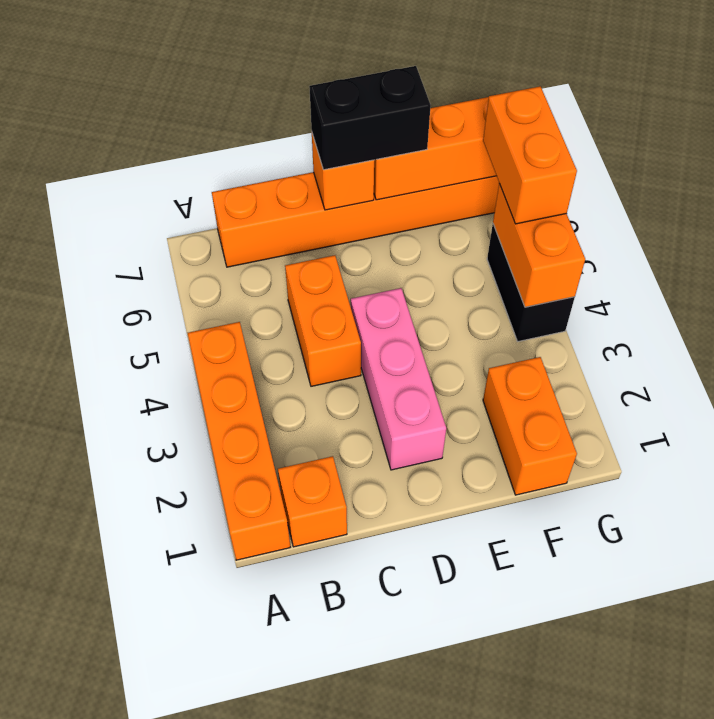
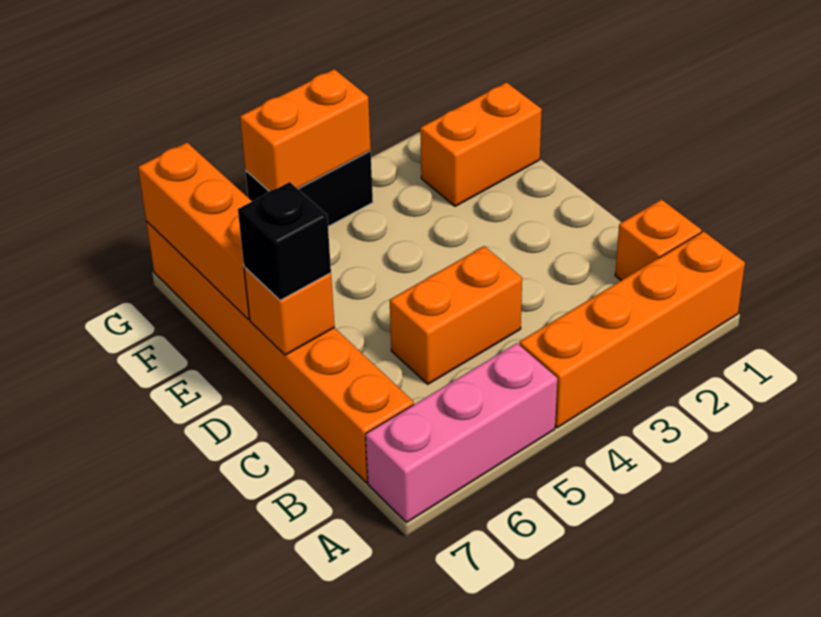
pink brick D2:D4 level 1 -> pink brick A5:A7 level 1
black brick D7:E7 level 3 -> black brick D7 level 3
orange brick G5:G6 level 3 -> none

